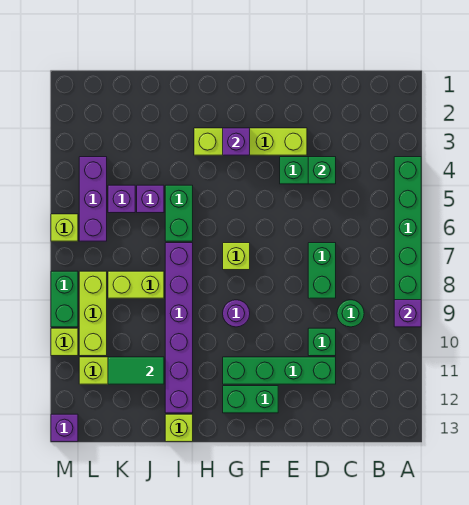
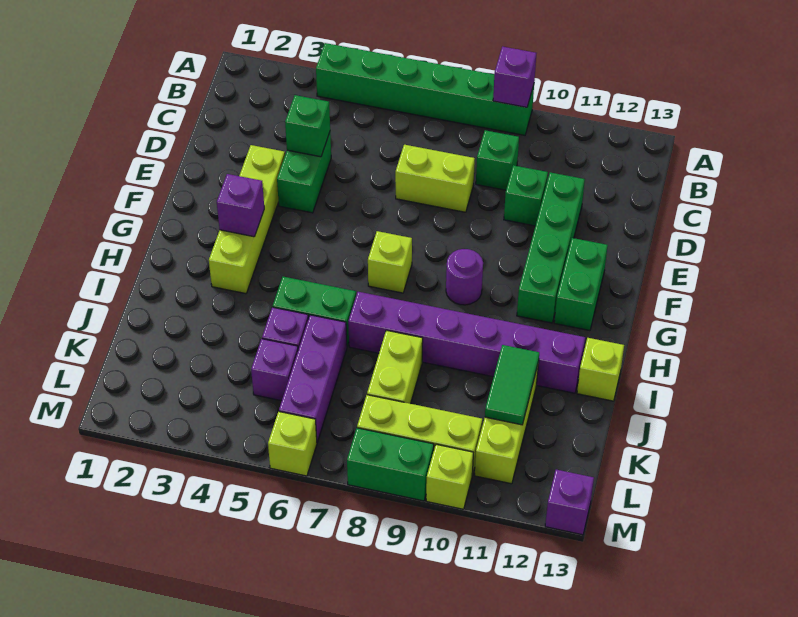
green round brick C9 level 1 -> green brick C9 level 1
green brick D7:D8 level 1 -> lime brick D7:D8 level 1
purple brick L4:L6 level 1 -> purple brick J6:L6 level 1

